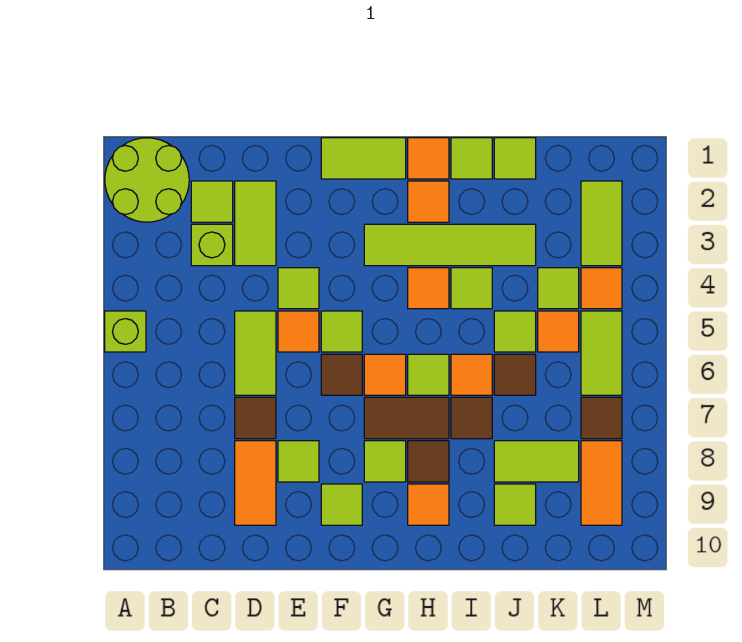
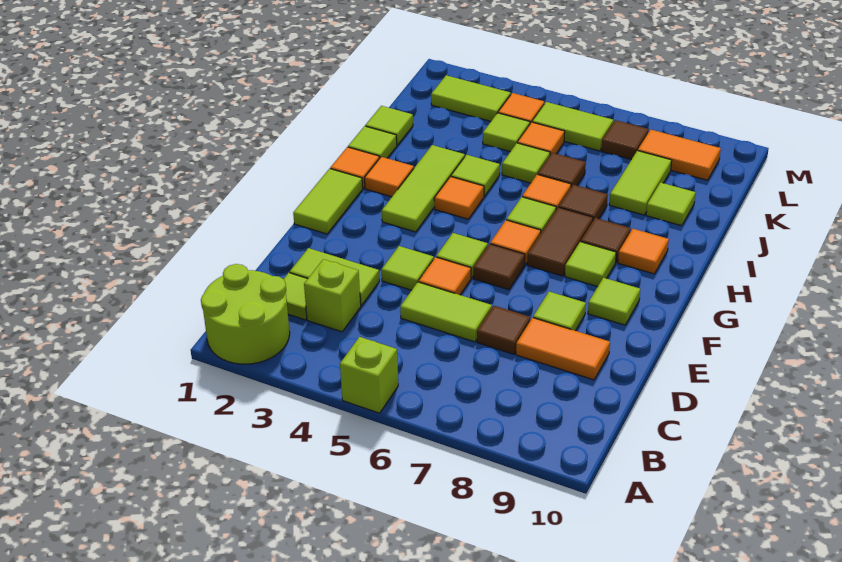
lime tile G3:J3 level 1 -> lime tile G3:I3 level 1

